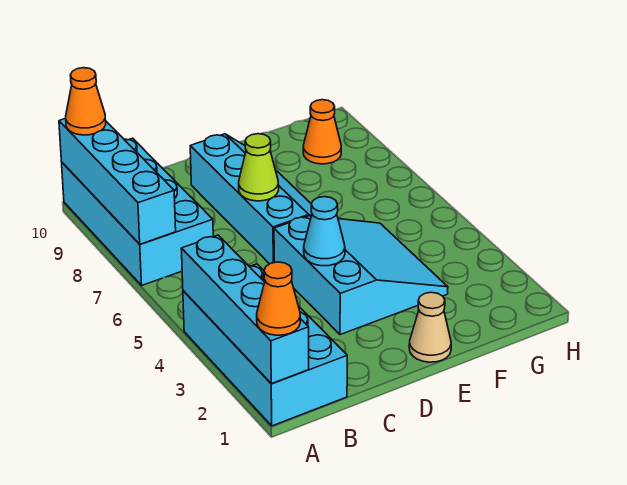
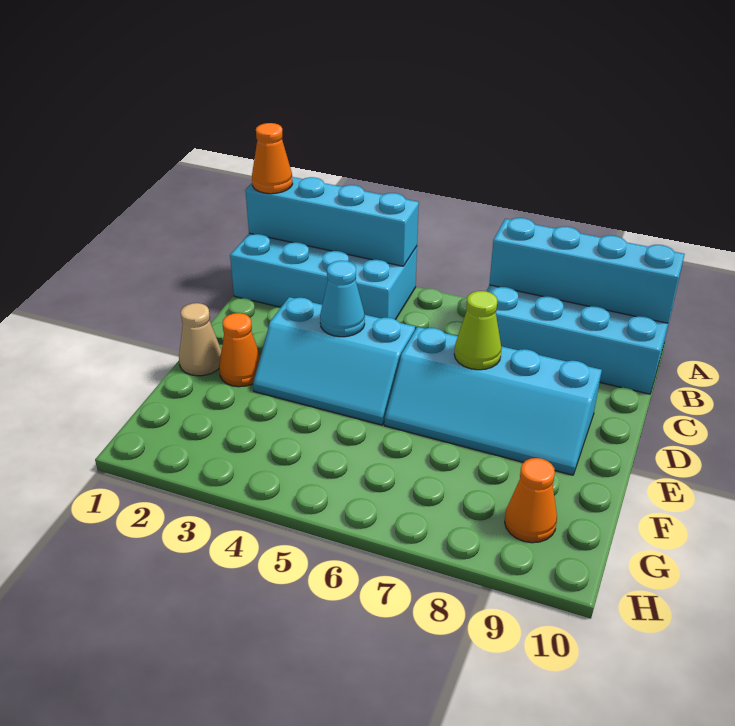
orange cone A10 level 3 -> orange cone E2 level 1
cyan slope D3:F5 level 1 top D -> cyan slope D3:E5 level 1 top D

